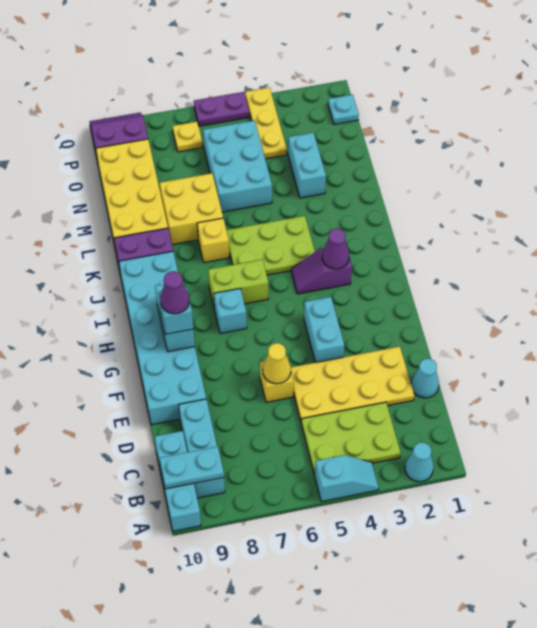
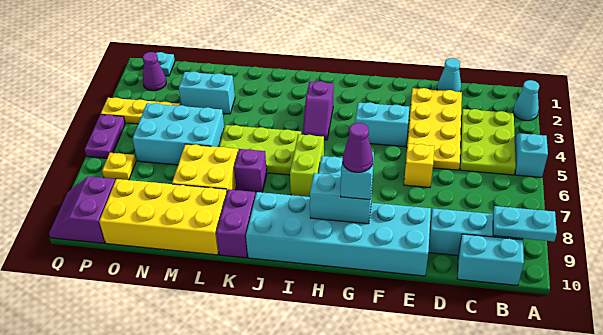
cyan brick A10:C10 level 1 -> cyan brick B10:C10 level 1
cyan plate B9:B10 level 2 -> cyan plate A9:B9 level 2
yellow cone E6 level 2 -> none
purple cone I3 level 2 -> purple cone P2 level 1
lime plate J4:K6 level 1 -> lime plate J5:L6 level 1
yellow brick K7 level 1 -> purple brick K7 level 1

